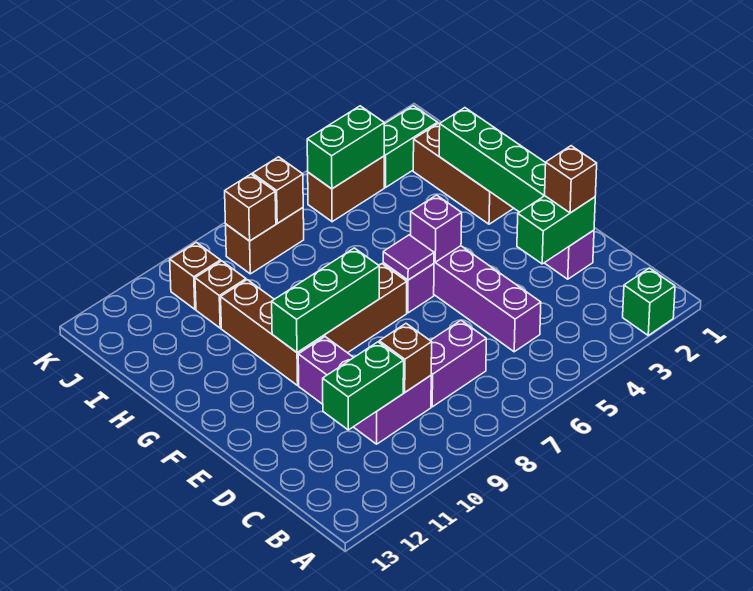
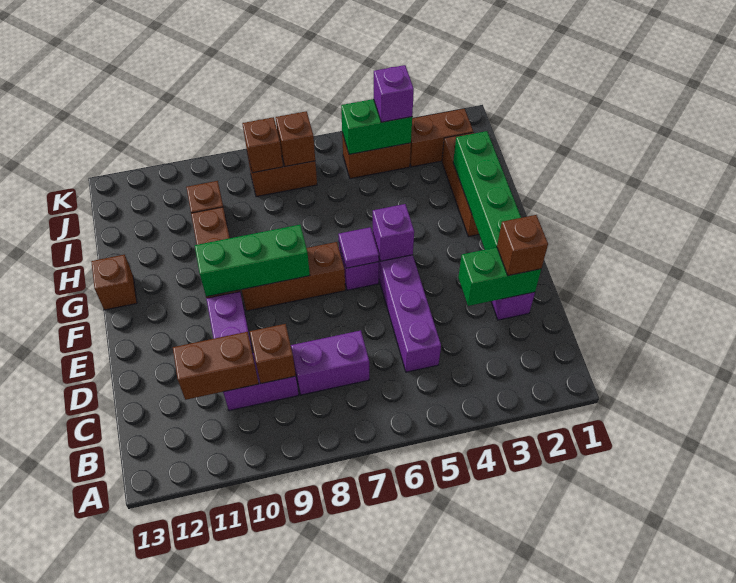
green brick A2 level 1 -> none
green brick C10:C11 level 2 -> brown brick C10:C11 level 2
green brick J2:J3 level 1 -> brown brick J2:J3 level 1
none -> purple brick J4 level 3
brown brick J10 level 1 -> brown brick G13 level 1

